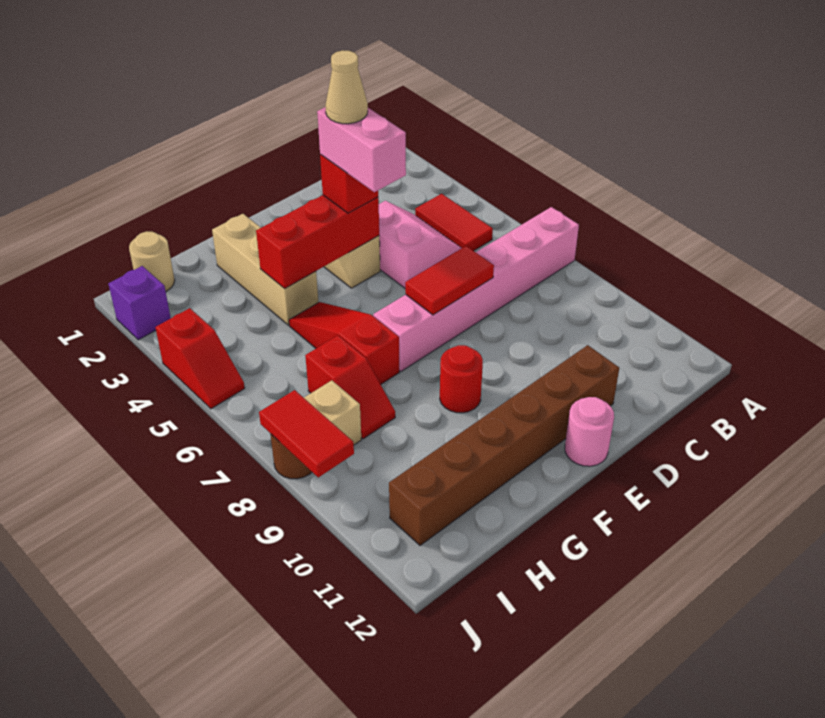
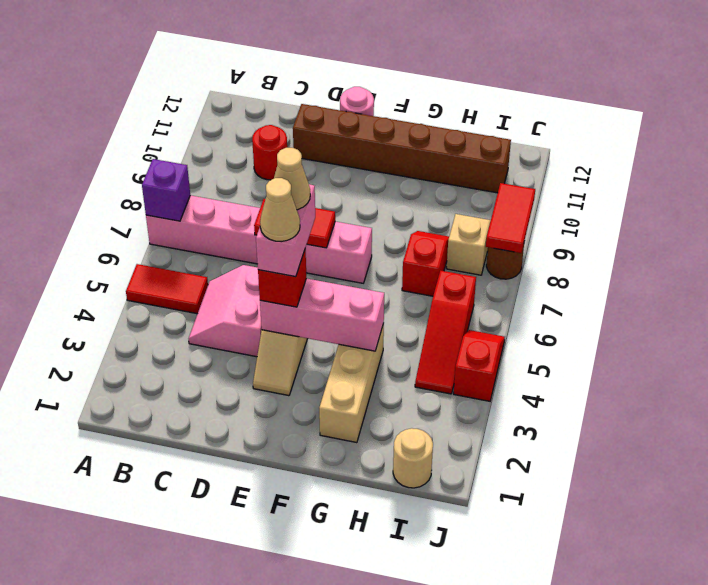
red tile B4:B5 level 1 -> red tile A5:B5 level 1
red brick E4:G4 level 2 -> pink brick E4:G4 level 2
none -> tan cone E5 level 5
red round brick F9 level 1 -> red round brick C10 level 1
red slope G5:G7 level 1 top 7 -> red slope I4:I6 level 1 top 6
purple brick J2 level 1 -> purple brick A7 level 2

